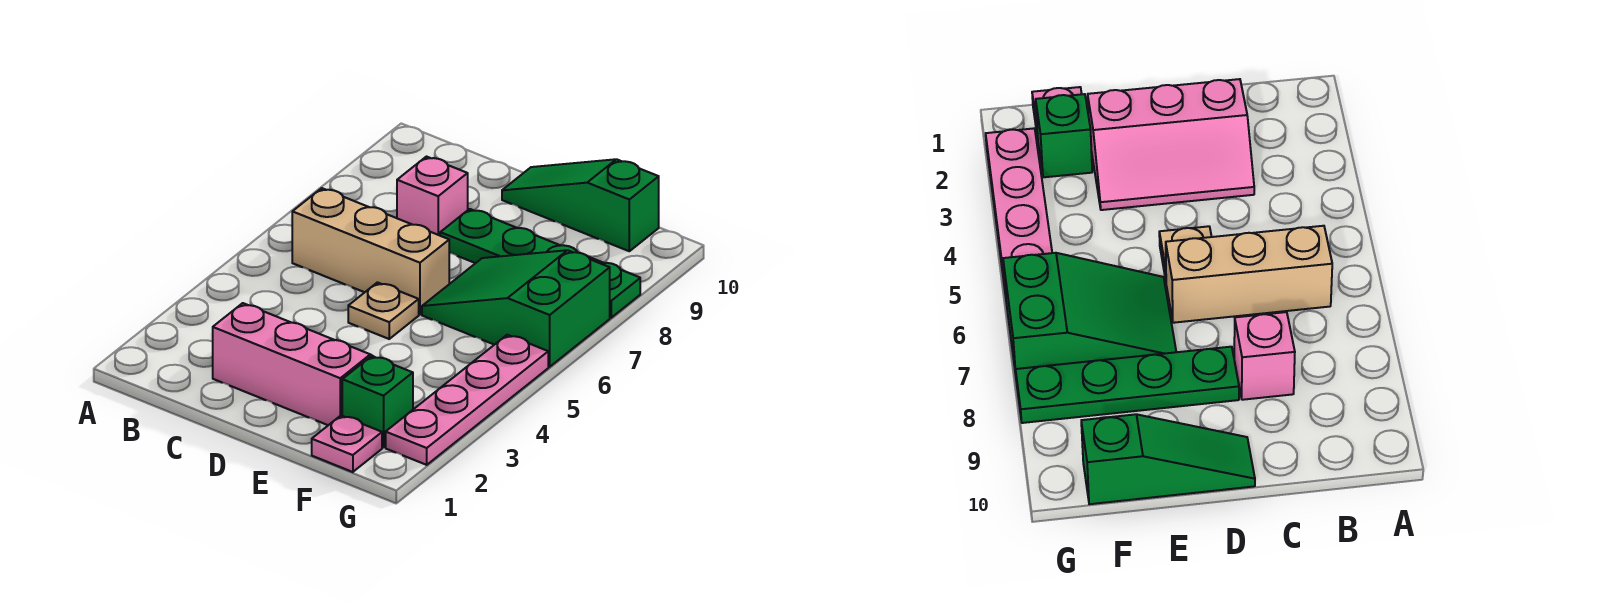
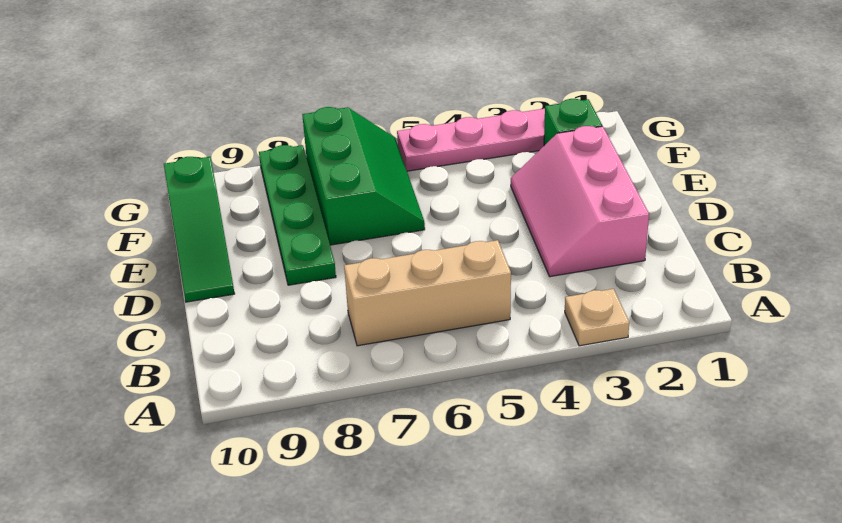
tan brick B6:D6 level 1 -> tan brick B5:B7 level 1
pink brick C8 level 1 -> none
tan plate D5 level 1 -> tan plate A3 level 1
green slope E6:G7 level 1 top G -> green slope E6:G7 level 1 top 7
pink plate F1 level 1 -> none

